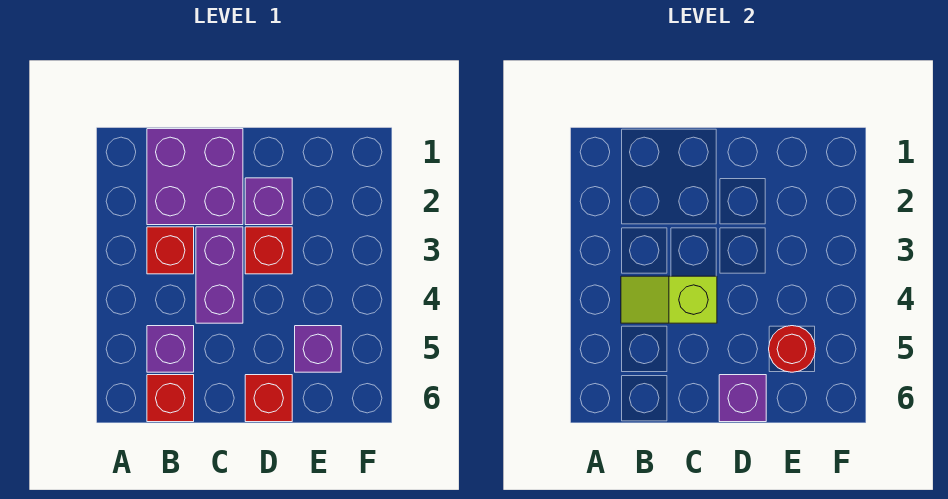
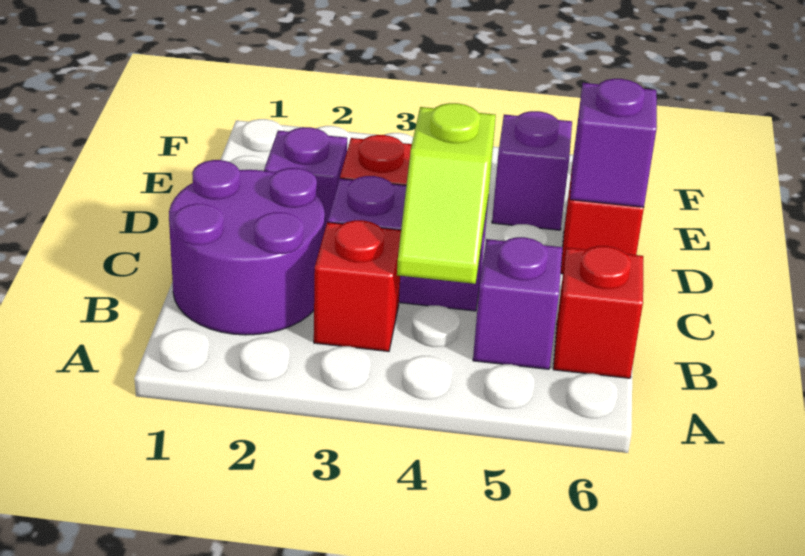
purple brick B1:C2 level 1 -> purple round brick B1:C2 level 1
red round brick E5 level 2 -> none

